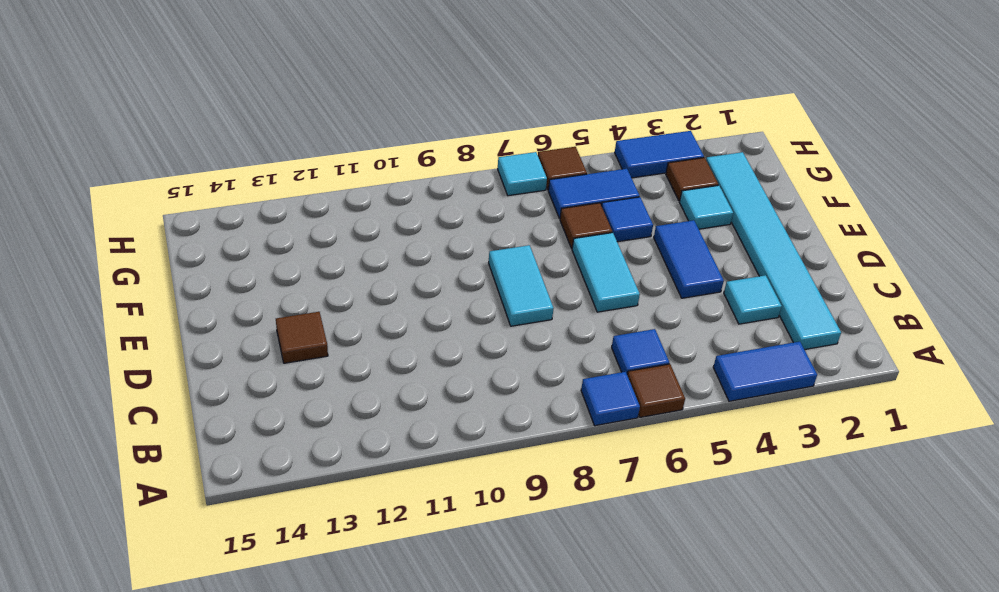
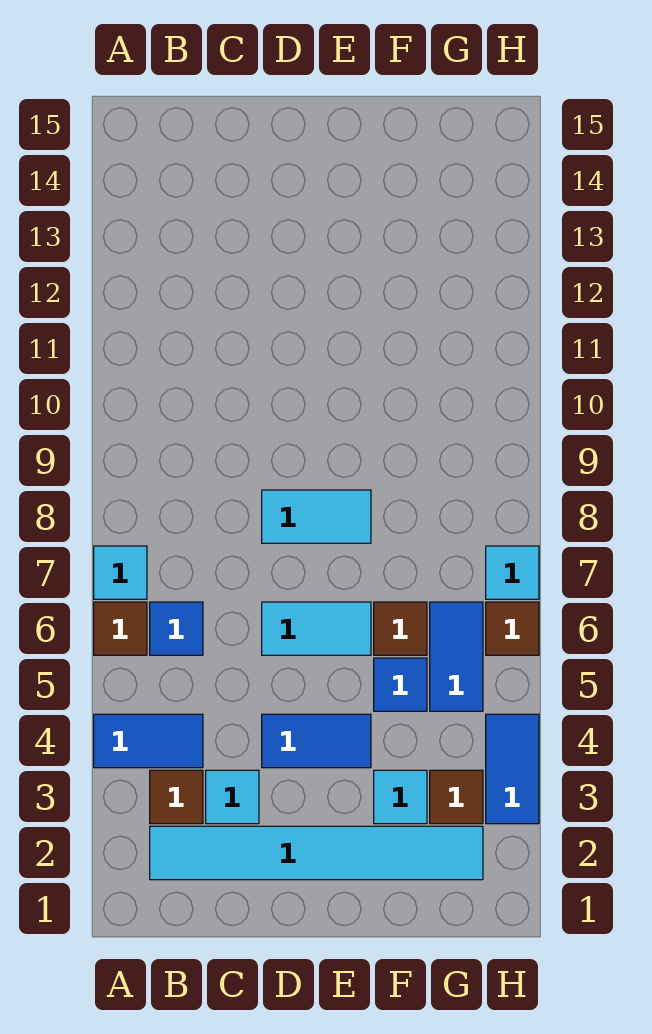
blue tile A3:A4 level 1 -> blue tile A4:B4 level 1
blue tile A7 level 1 -> cyan tile A7 level 1
brown tile D13 level 1 -> brown tile B3 level 1

